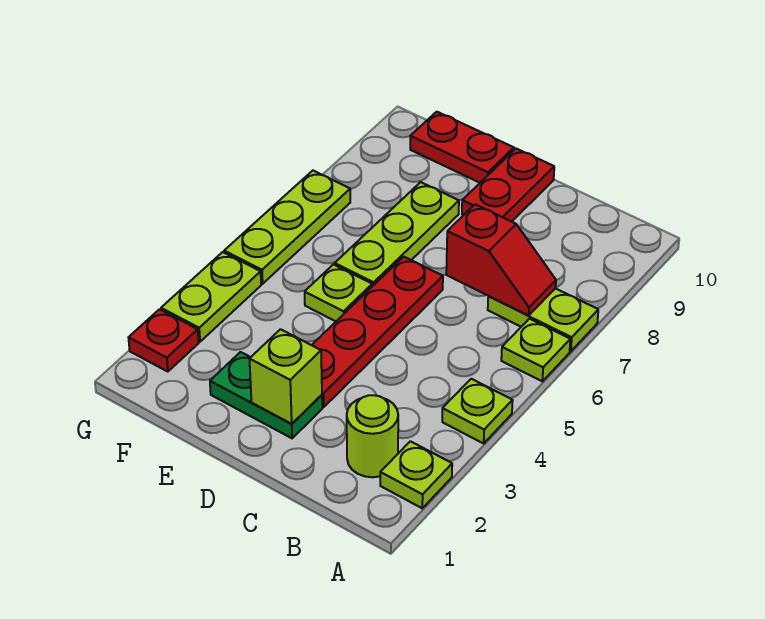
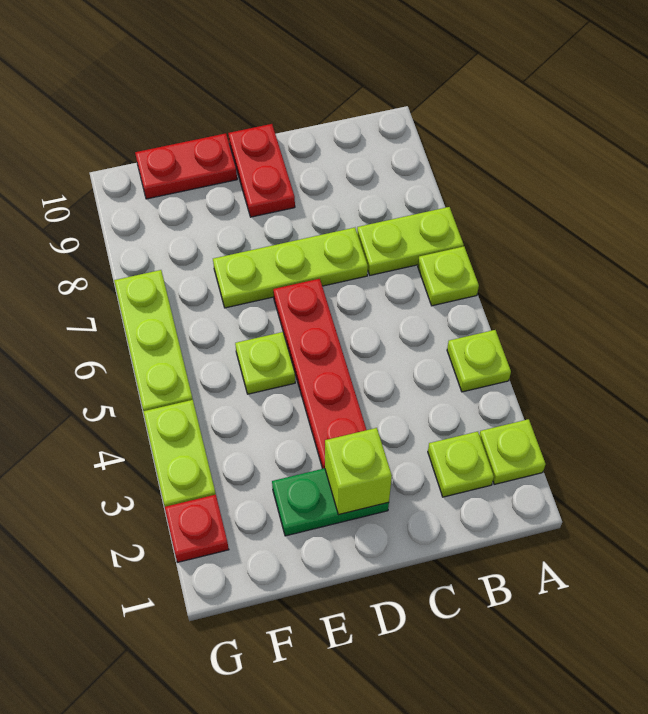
lime round brick B2 level 1 -> lime plate B2 level 1
red slope B7:C7 level 2 top C -> none
lime plate E6:E8 level 1 -> lime plate C7:E7 level 1

